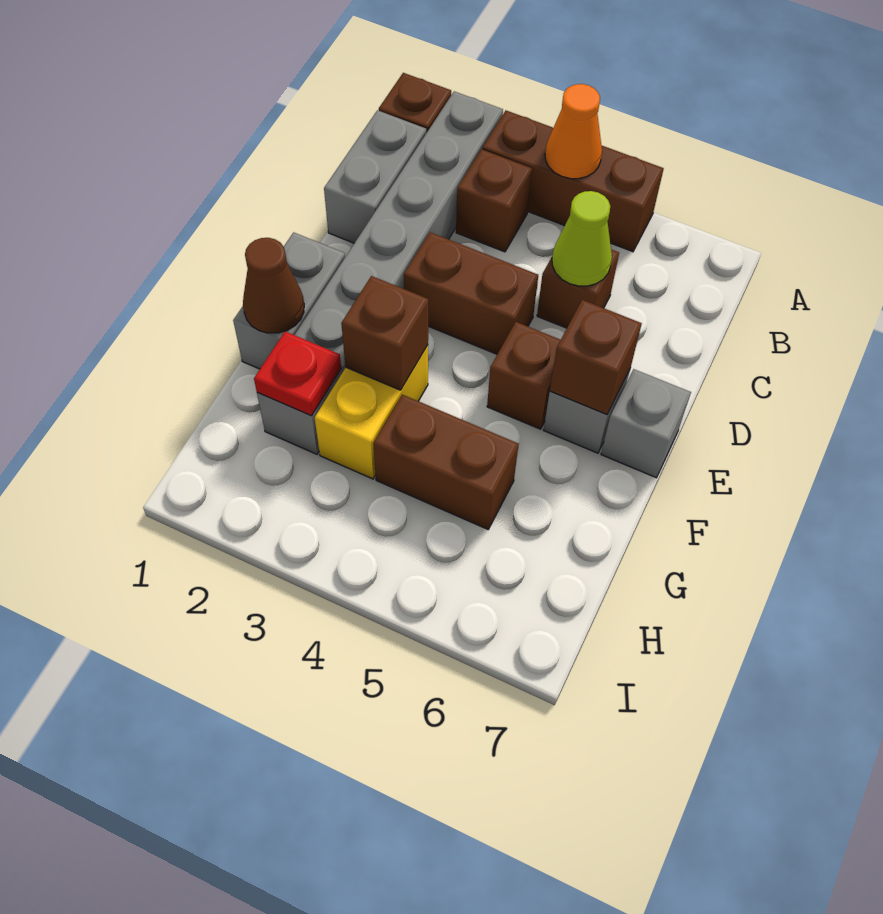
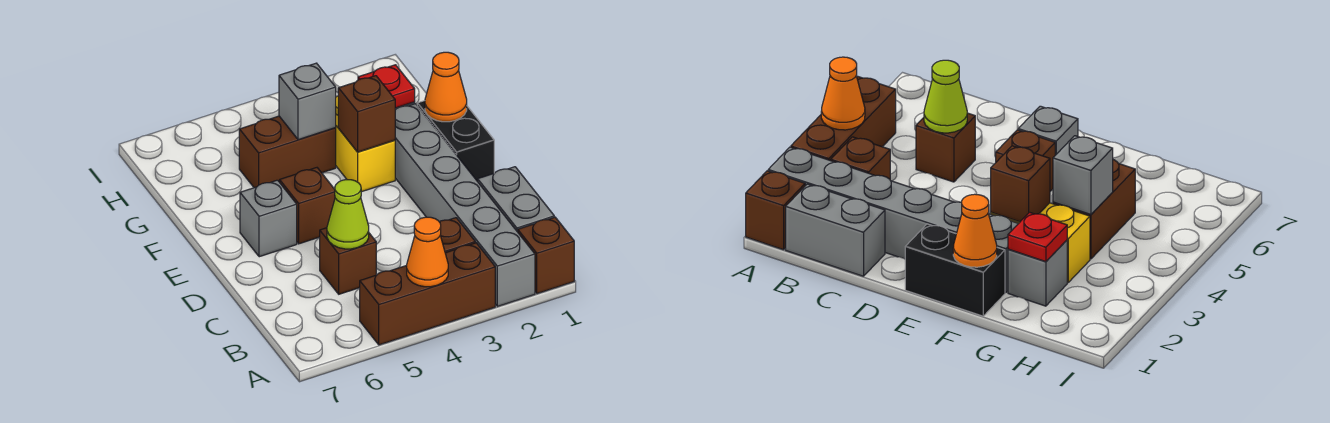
brown brick D3:D4 level 1 -> none
grey brick E1:F1 level 1 -> black brick E1:F1 level 1
brown brick E6 level 2 -> none
grey brick E7 level 1 -> grey brick G4 level 2
brown cone F1 level 2 -> orange cone F1 level 2

